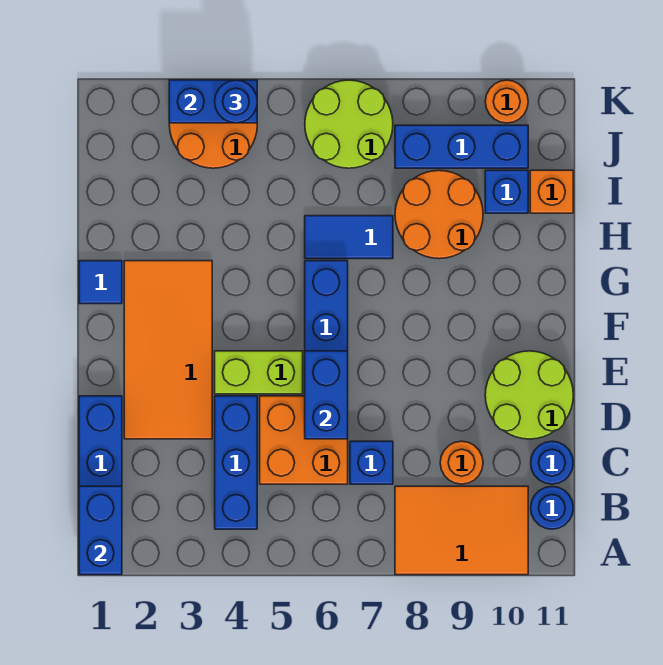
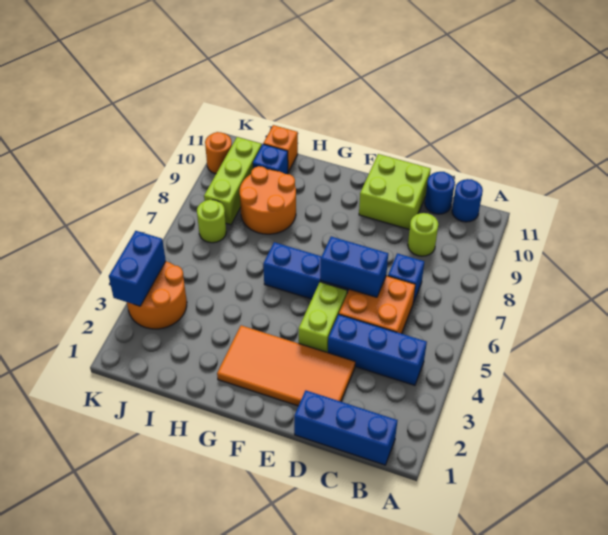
blue brick A1:B1 level 2 -> none
orange tile A8:B10 level 1 -> none
orange round brick C9 level 1 -> lime round brick C9 level 1
lime round brick D10:E11 level 1 -> lime brick D10:E11 level 1
blue tile G1 level 1 -> none
blue tile H6:H7 level 1 -> none
lime round brick J6:K7 level 1 -> lime round brick J7 level 1
blue brick J8:J10 level 1 -> lime brick J8:J10 level 1
blue round brick K4 level 3 -> none

